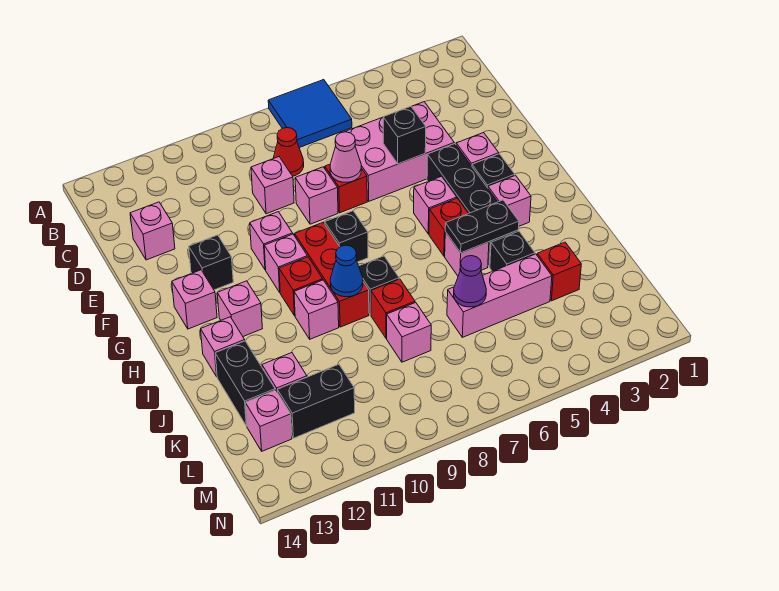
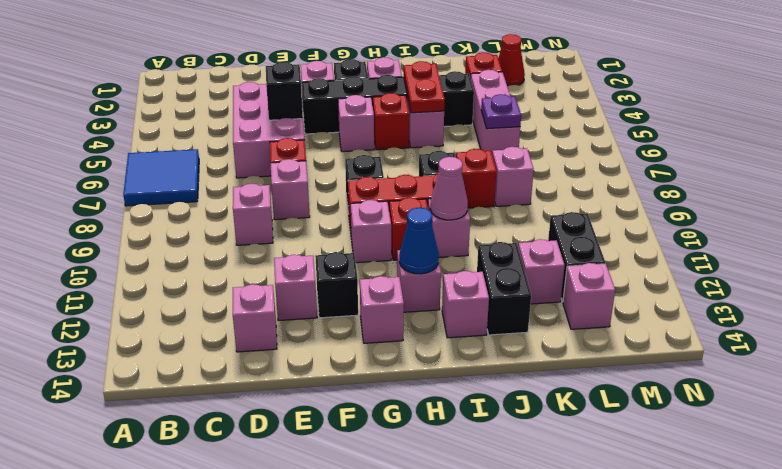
red cone C8 level 1 -> red cone L2 level 1
pink cone E7 level 2 -> pink cone I10 level 2
pink brick F10 level 1 -> pink brick E12 level 1
black plate I4:I5 level 2 -> red plate I4:I5 level 2
blue cone I9 level 2 -> blue cone H12 level 2
black brick J13:K13 level 1 -> black brick J12:J13 level 1
purple cone K6 level 2 -> purple plate K6 level 2

